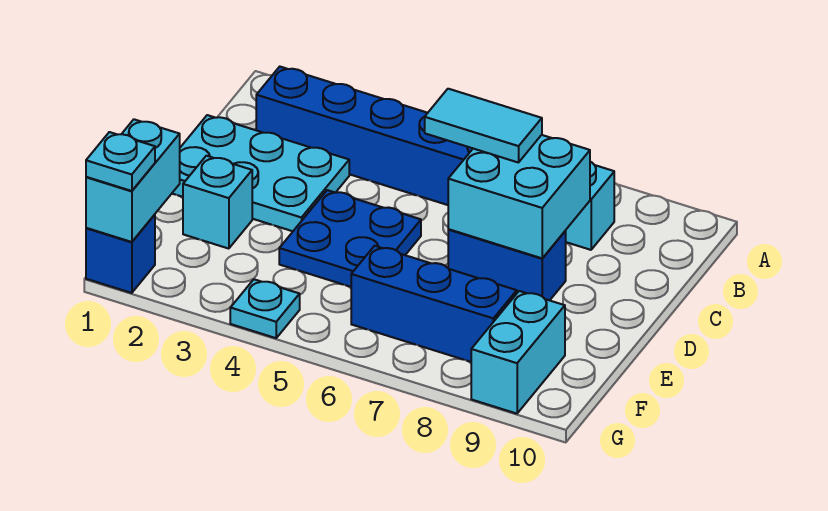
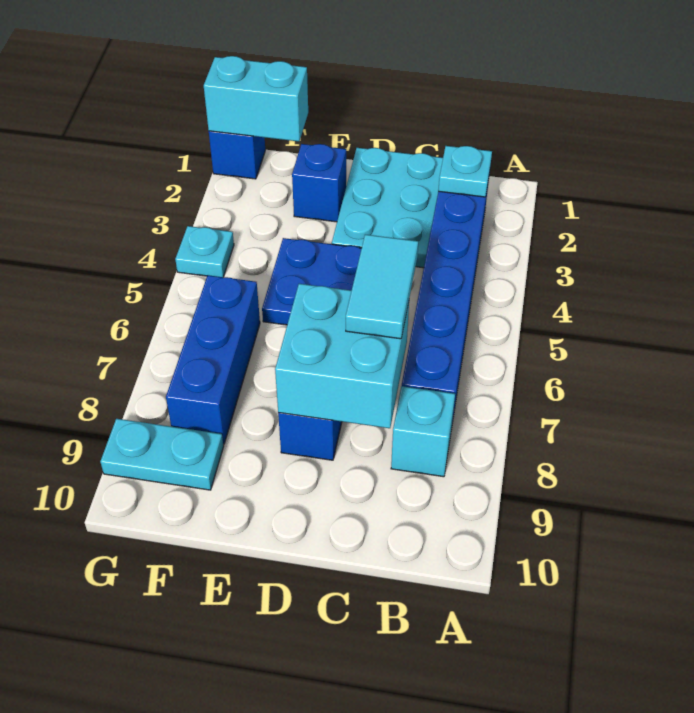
cyan brick E2 level 1 -> blue brick E2 level 1
cyan brick F9:G9 level 1 -> cyan plate F9:G9 level 1
cyan plate G1 level 3 -> cyan plate B2 level 2

